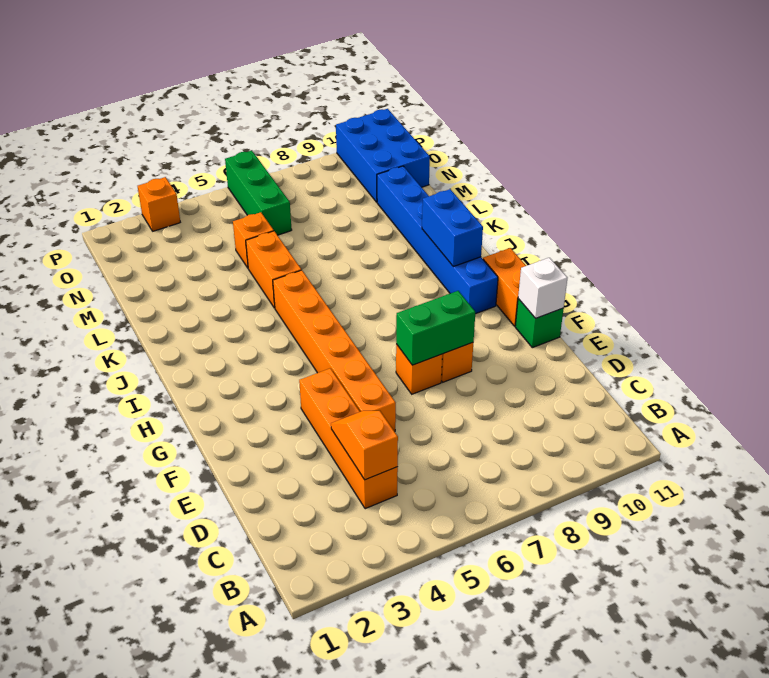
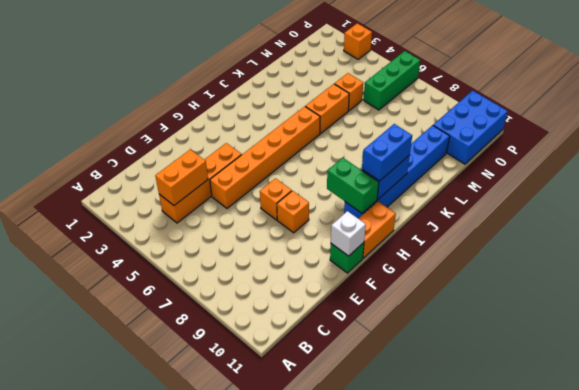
orange slope C4:D4 level 2 top C -> orange brick C4:D4 level 2
green brick F7:F8 level 2 -> green brick H9:H10 level 2
none -> blue brick I10:J10 level 3

